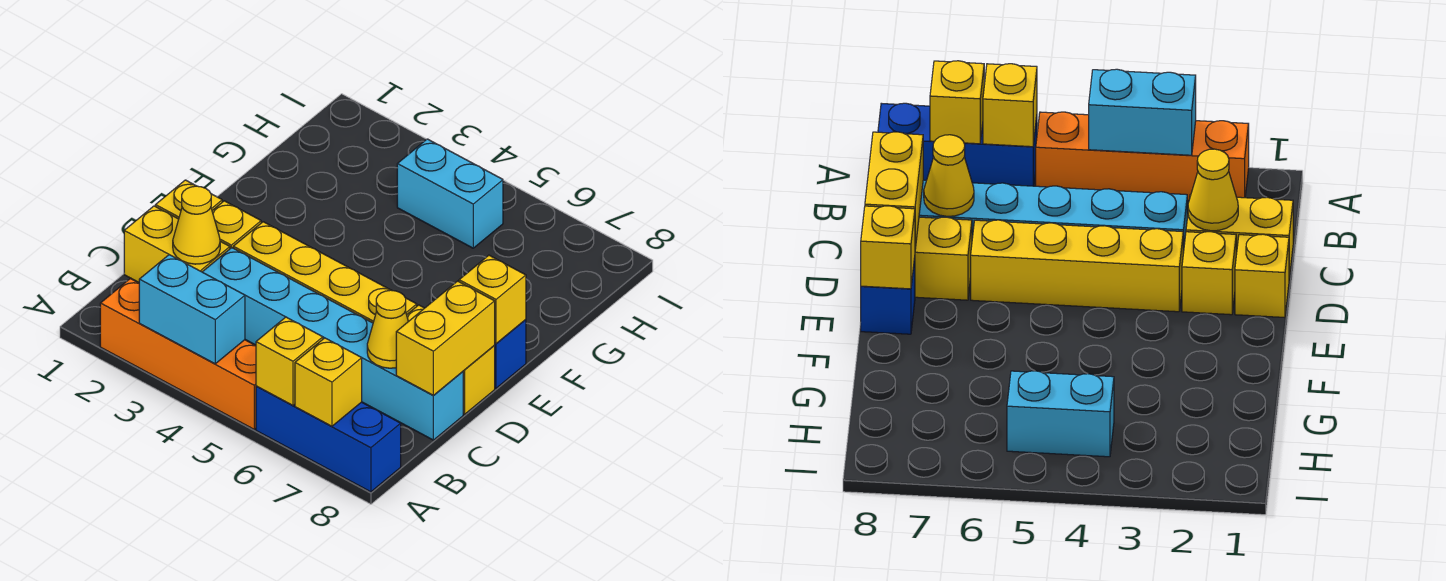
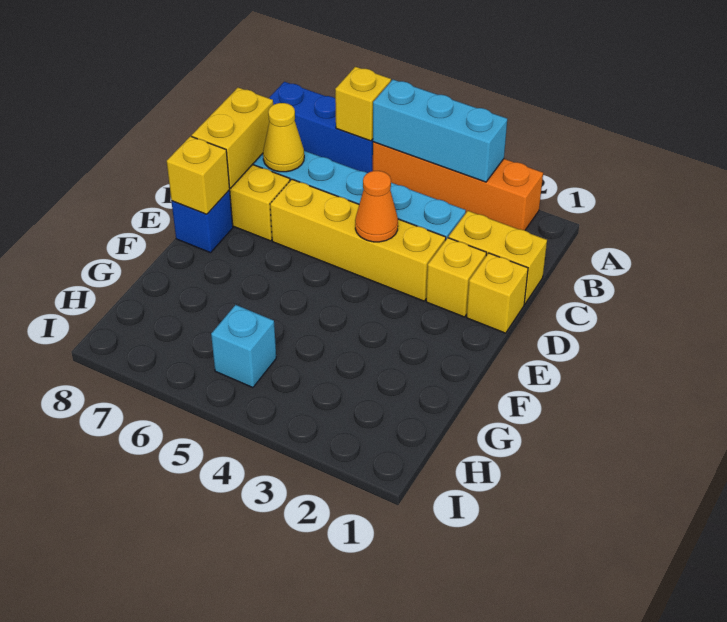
cyan brick A3:A4 level 2 -> cyan brick A3:A5 level 2
yellow brick A7 level 2 -> none
yellow cone C2 level 2 -> none
none -> orange cone D4 level 2
cyan brick H4:H5 level 1 -> cyan brick H5 level 1

